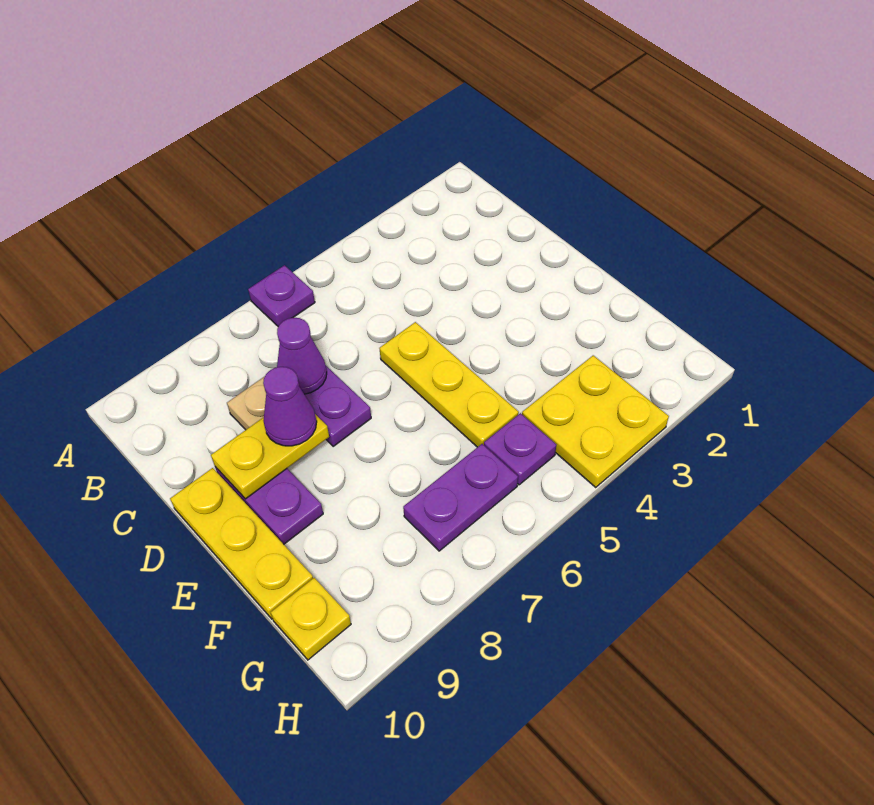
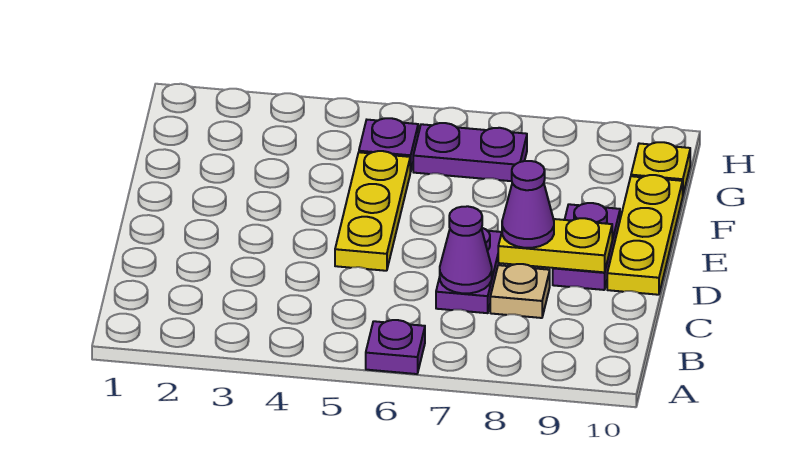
yellow plate G3:H4 level 1 -> none

